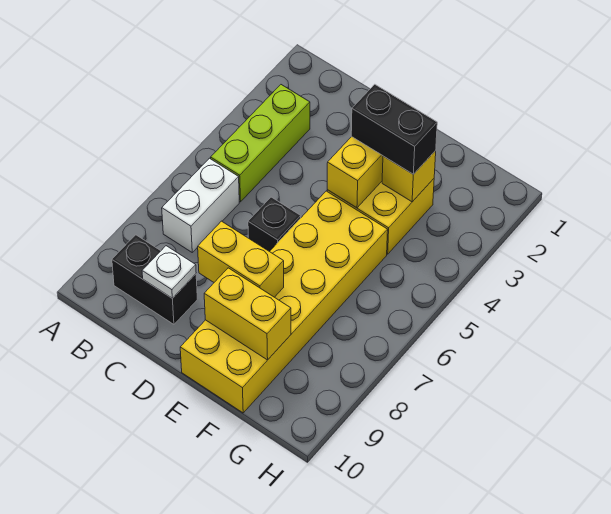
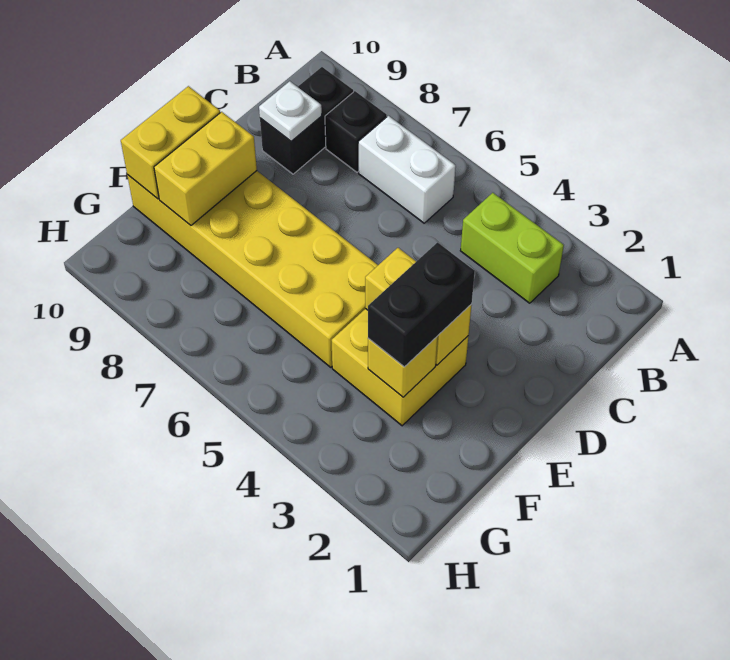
lime brick B3:B5 level 1 -> lime brick B3:B4 level 1
black brick D6 level 1 -> black brick B8 level 1
yellow brick D8:E8 level 2 -> yellow brick E10:F10 level 2

